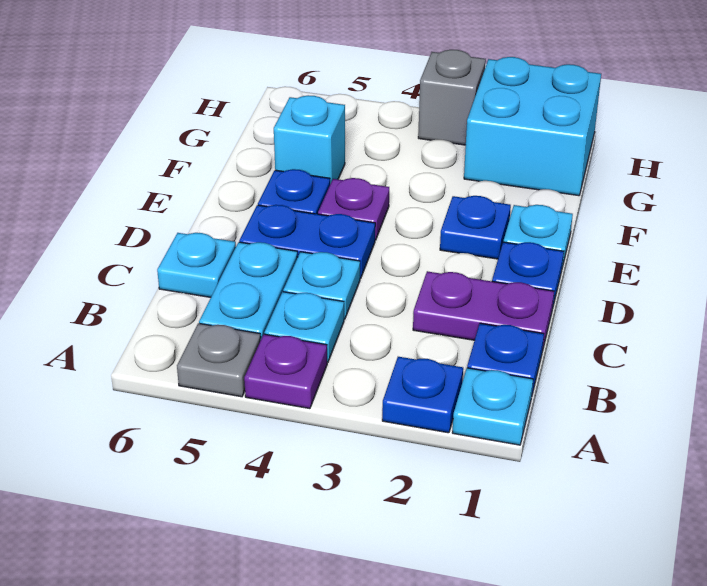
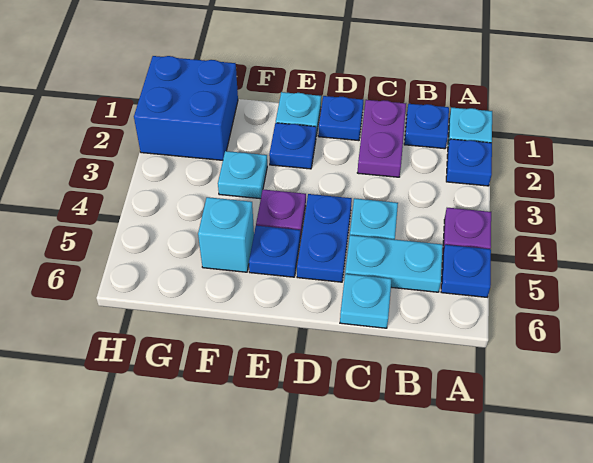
grey plate A5 level 1 -> blue plate A5 level 1
cyan plate B4 level 1 -> cyan plate F3 level 1
cyan brick G1:H2 level 1 -> blue brick G1:H2 level 1
grey brick H3 level 1 -> none

